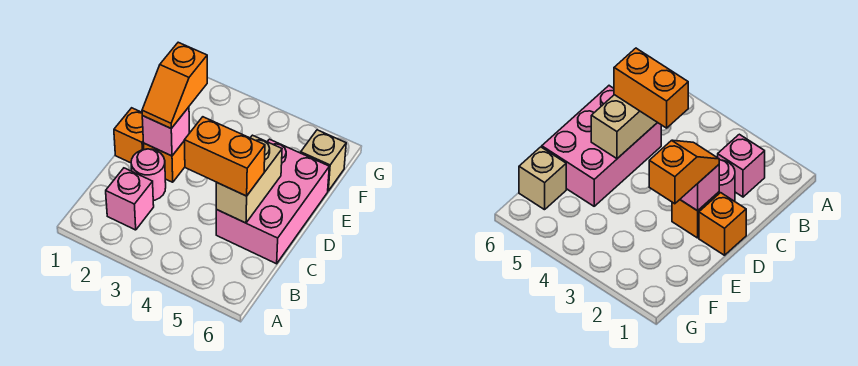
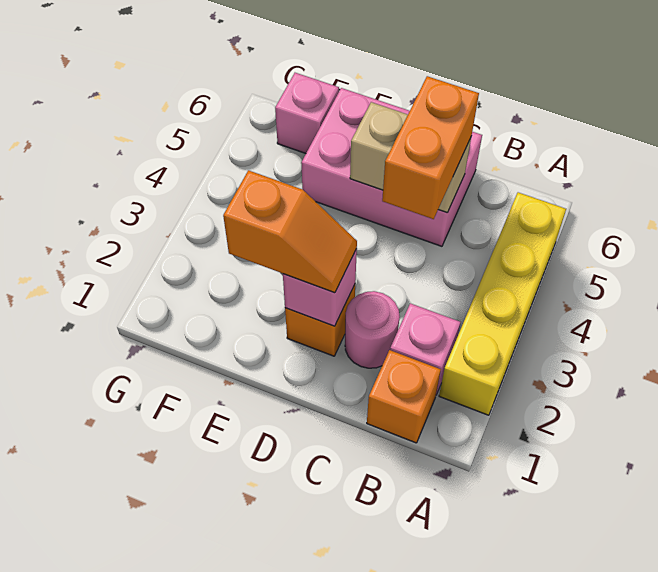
none -> yellow brick A2:A5 level 1
orange brick D1 level 1 -> orange brick B1 level 1
tan brick F6 level 1 -> pink brick F6 level 1

